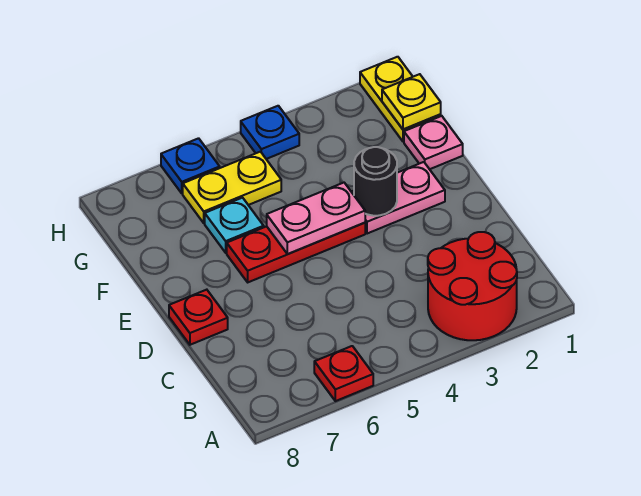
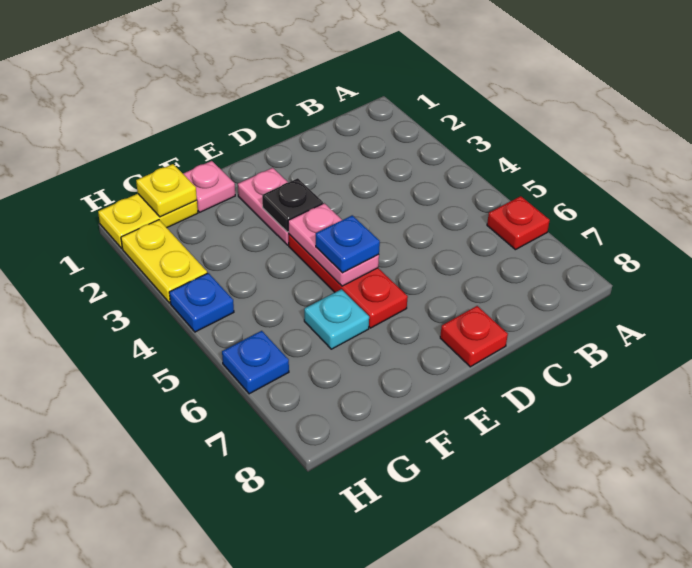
red round brick A2:B3 level 1 -> none
black round brick E3 level 2 -> black plate E3 level 2
none -> blue plate E5 level 3
yellow plate G5:G6 level 1 -> yellow plate H2:H3 level 1

